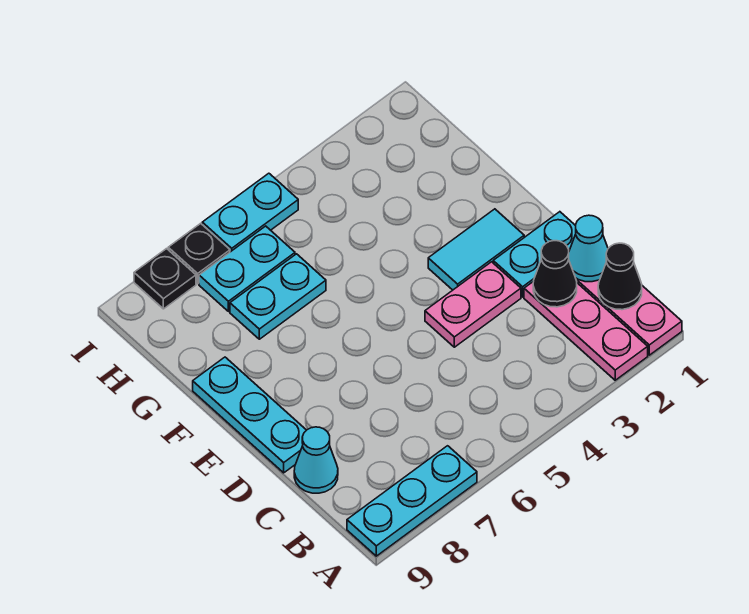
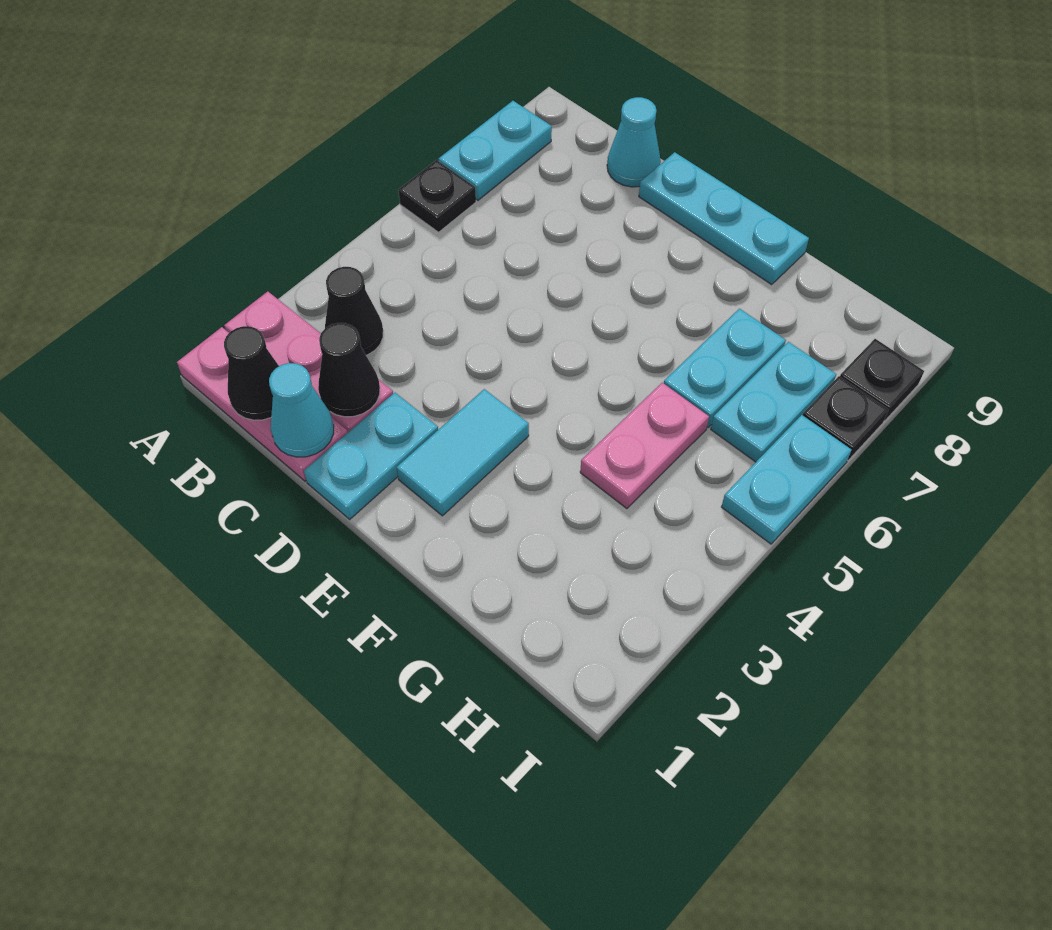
none -> black plate A6 level 1
cyan plate A7:A9 level 1 -> cyan plate A7:A8 level 1
none -> black cone B3 level 1
pink plate D3:D4 level 1 -> pink plate G4:G5 level 1

